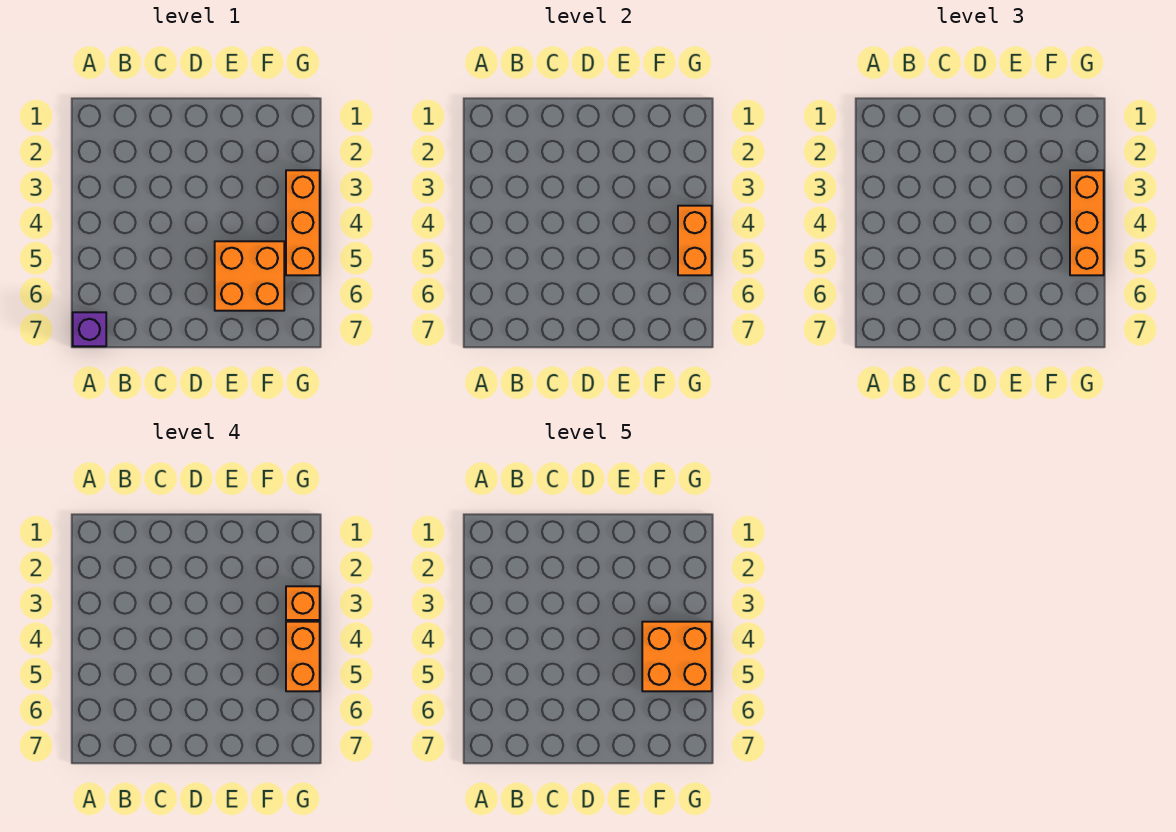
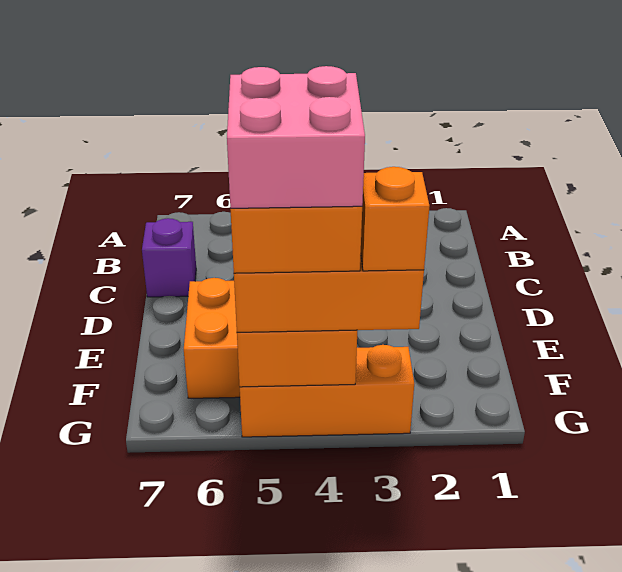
purple brick A7 level 1 -> purple brick C7 level 1
orange brick F4:G5 level 5 -> pink brick F4:G5 level 5

